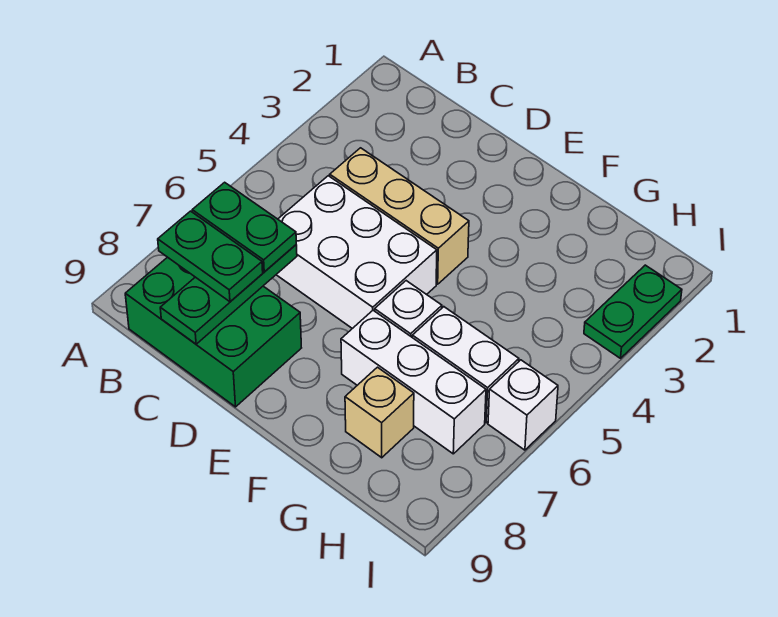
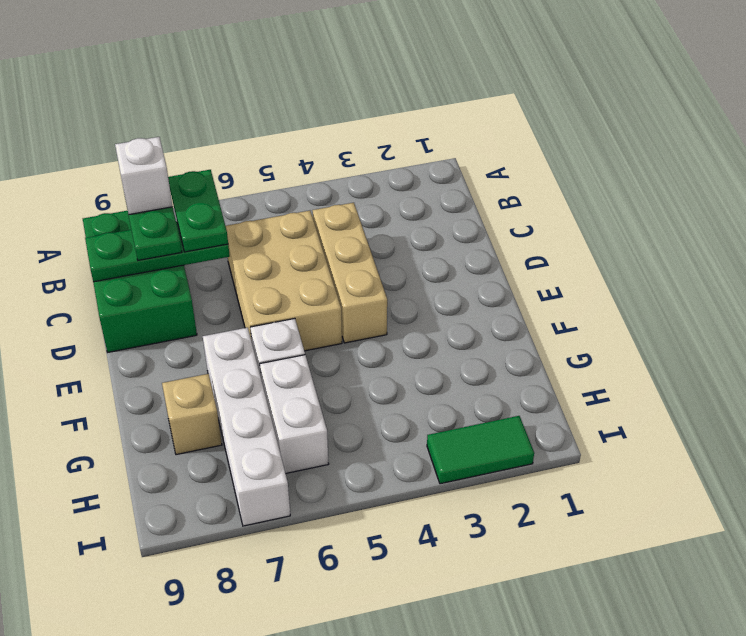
white brick C5:E6 level 1 -> tan brick C5:E6 level 1
white brick F7:H7 level 1 -> white brick F7:I7 level 1
green plate I2:I3 level 1 -> green tile I2:I3 level 1
white brick I6 level 1 -> white brick B8 level 4

